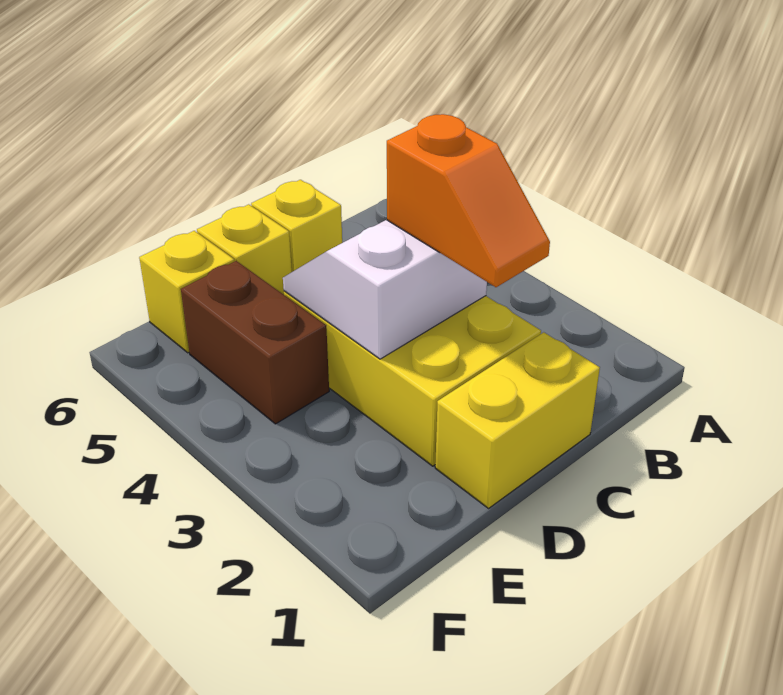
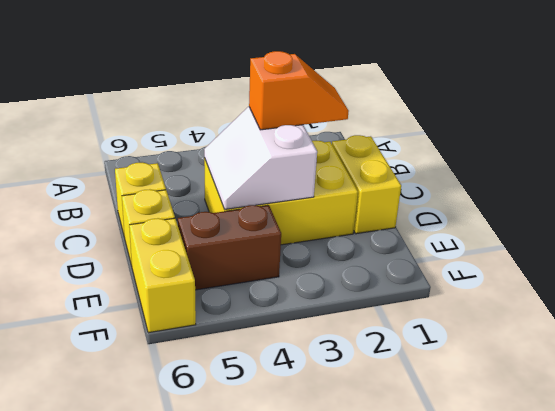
yellow brick E6 level 1 -> yellow brick E6:F6 level 1

